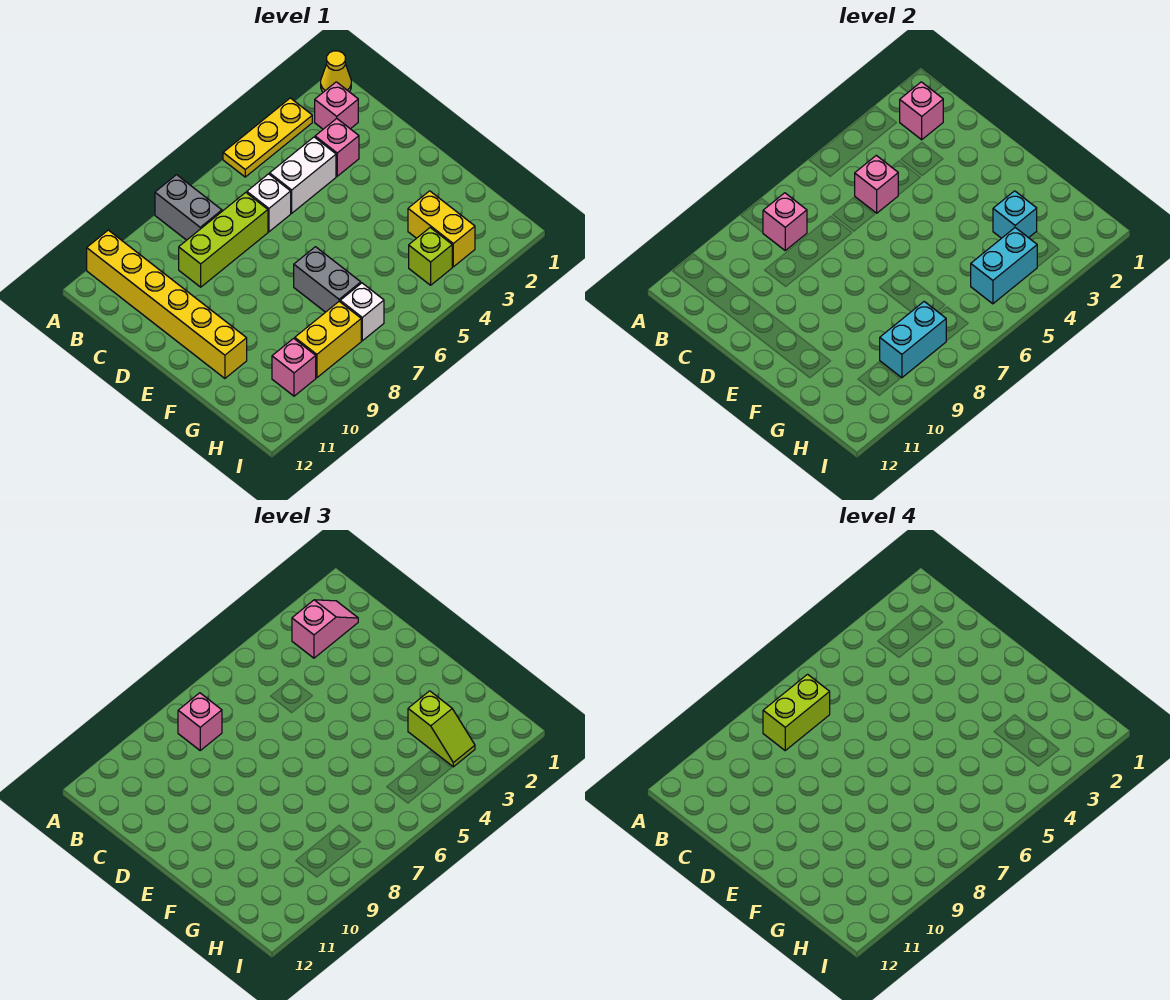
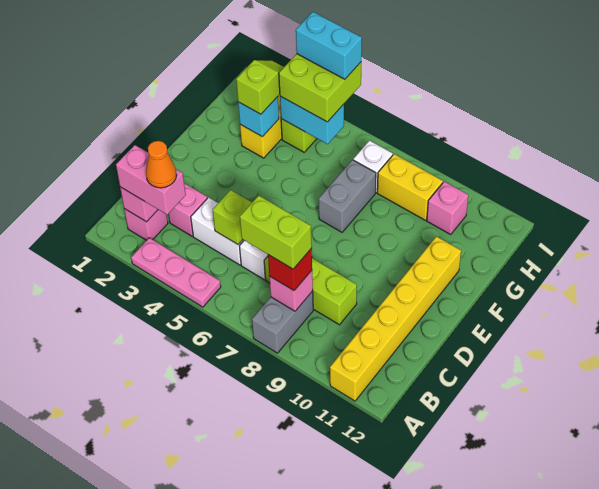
yellow cone A1 level 1 -> none
yellow plate A3:A5 level 1 -> pink plate A3:A5 level 1
pink slope B2:B3 level 3 top 3 -> pink brick B2:B3 level 3
none -> orange cone B3 level 4
pink brick B8 level 3 -> red brick B8 level 3
pink brick C5 level 2 -> lime brick C5 level 2
none -> lime brick H4:I5 level 3
cyan brick H8:H9 level 2 -> cyan brick I4:I5 level 4

